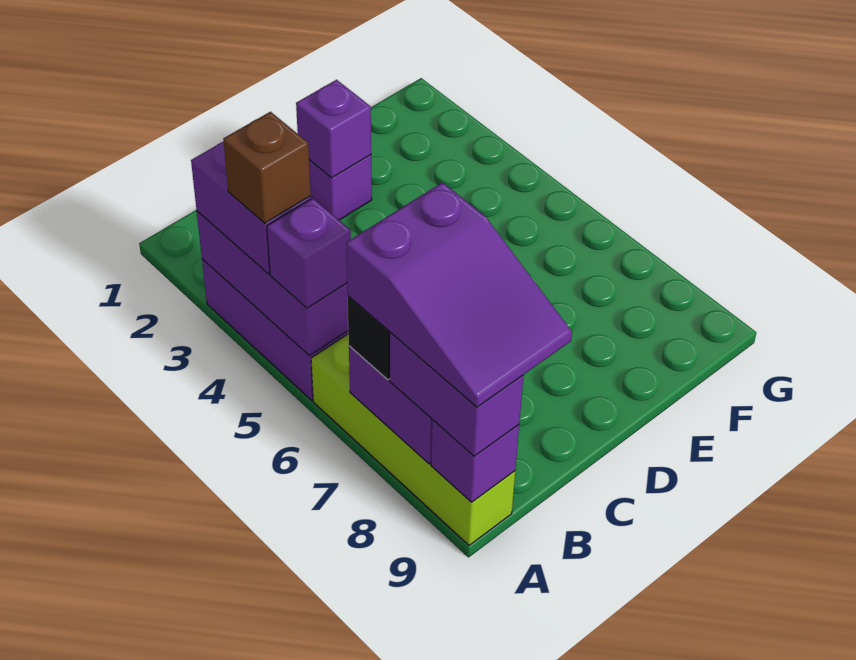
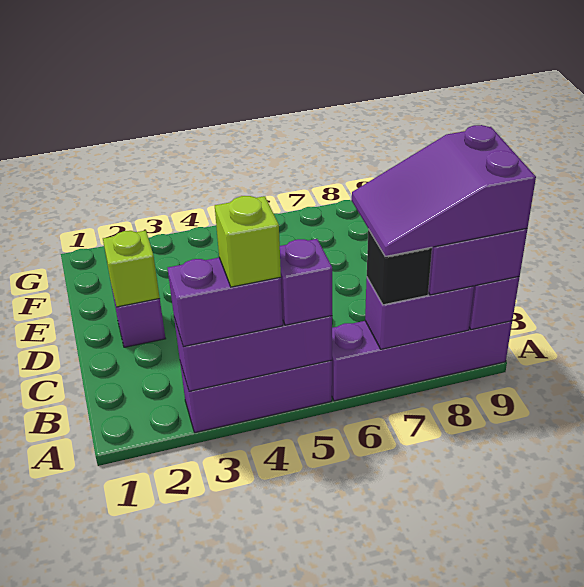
brown brick A4 level 4 -> lime brick A4 level 4
lime brick A6:A9 level 1 -> purple brick A6:A9 level 1
purple slope A7:B9 level 4 top 7 -> purple slope A7:B9 level 4 top 9
purple brick D2 level 2 -> lime brick D2 level 2

